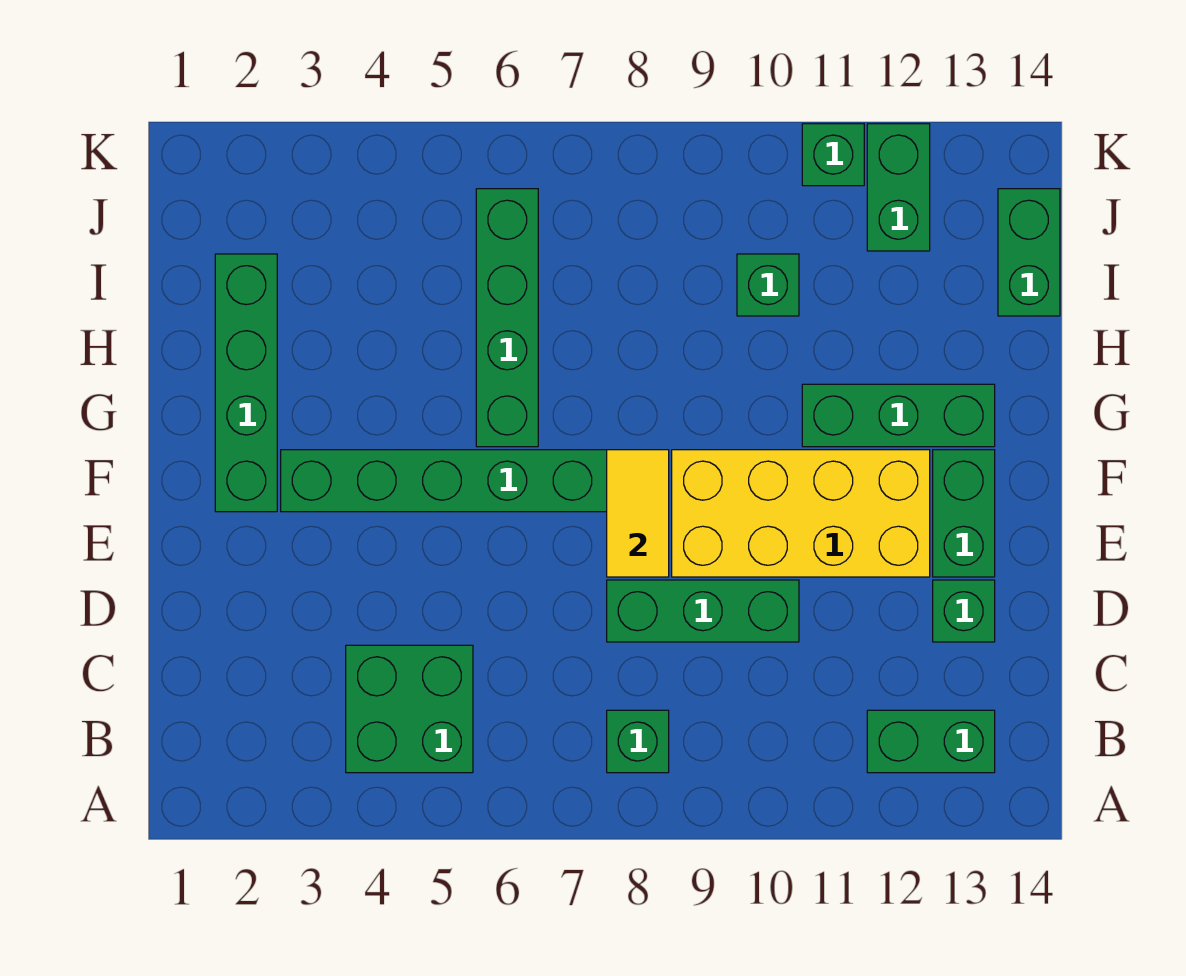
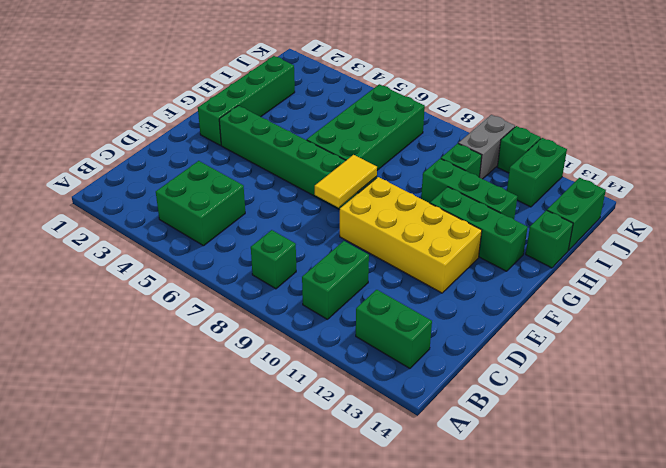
green brick D8:D10 level 1 -> green brick H10:H12 level 1
green brick D13 level 1 -> green brick H14 level 1
green brick E13:F13 level 1 -> green brick B10:C10 level 1
green brick G6:J6 level 1 -> green brick G6:J7 level 1
none -> grey brick J10:K10 level 1

